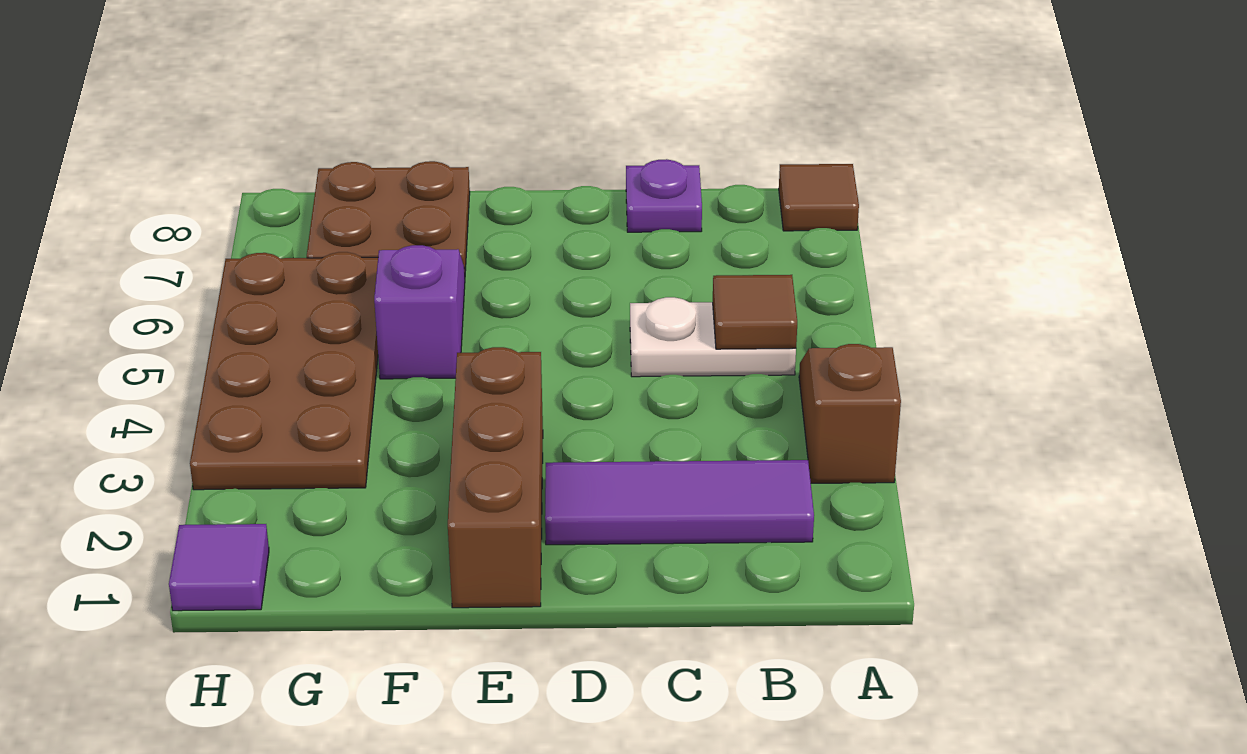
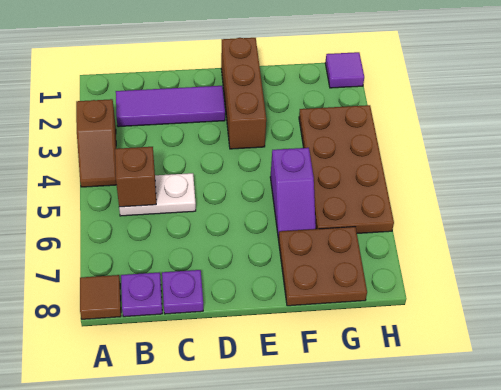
brown tile B5 level 2 -> brown brick B5 level 2
none -> purple plate B8 level 1

